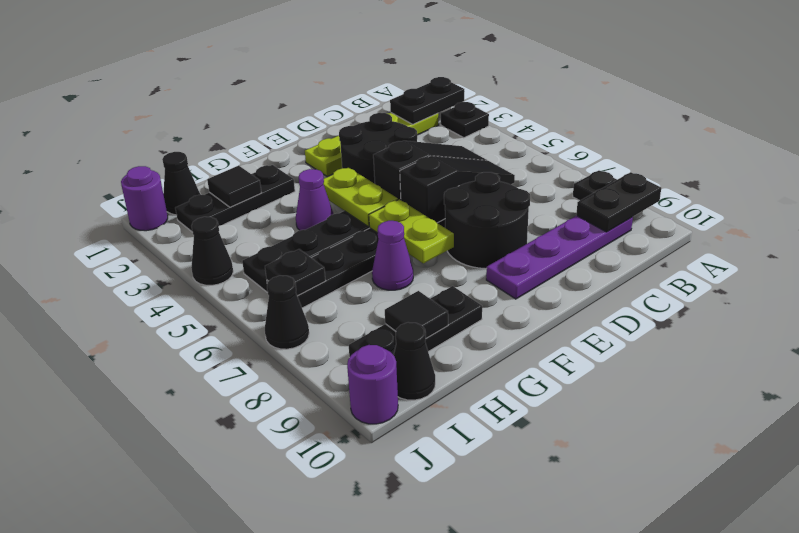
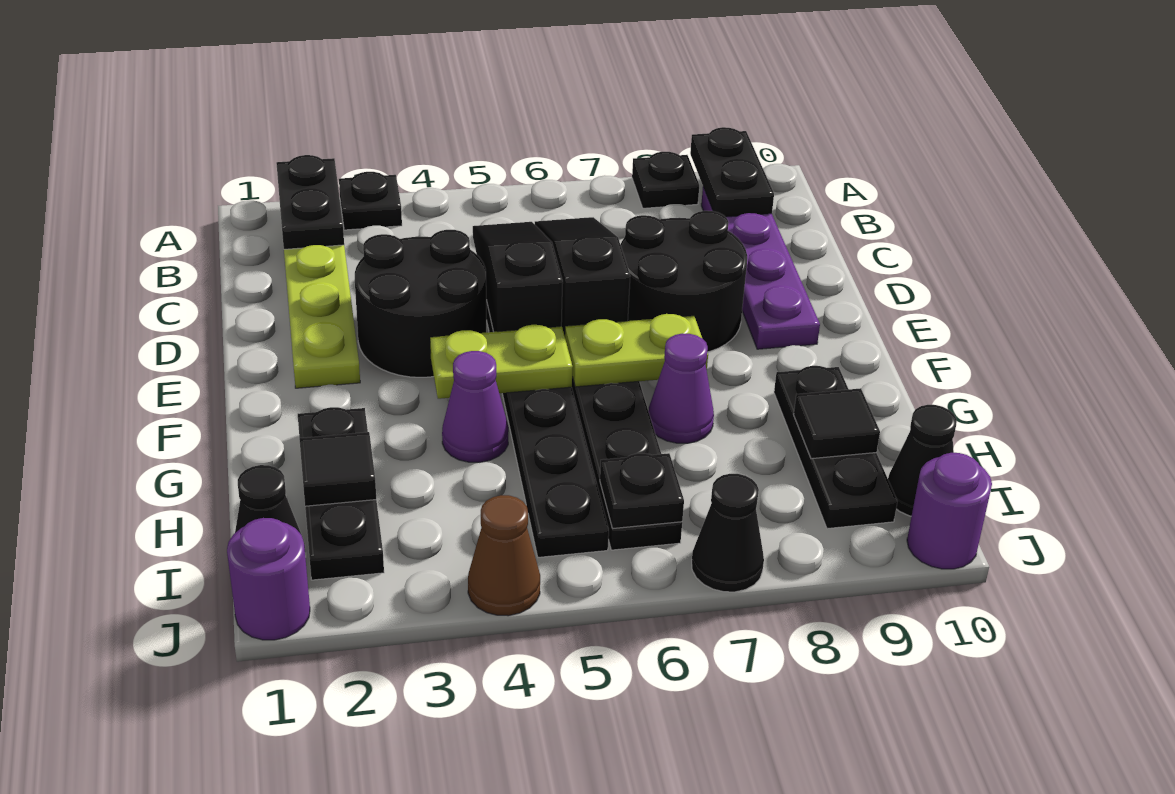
black cone J4 level 1 -> brown cone J4 level 1

